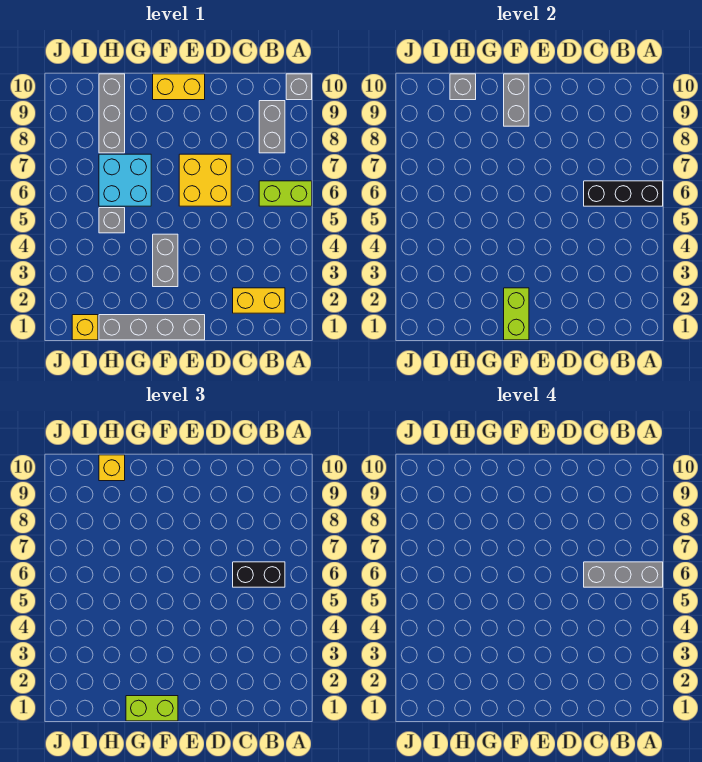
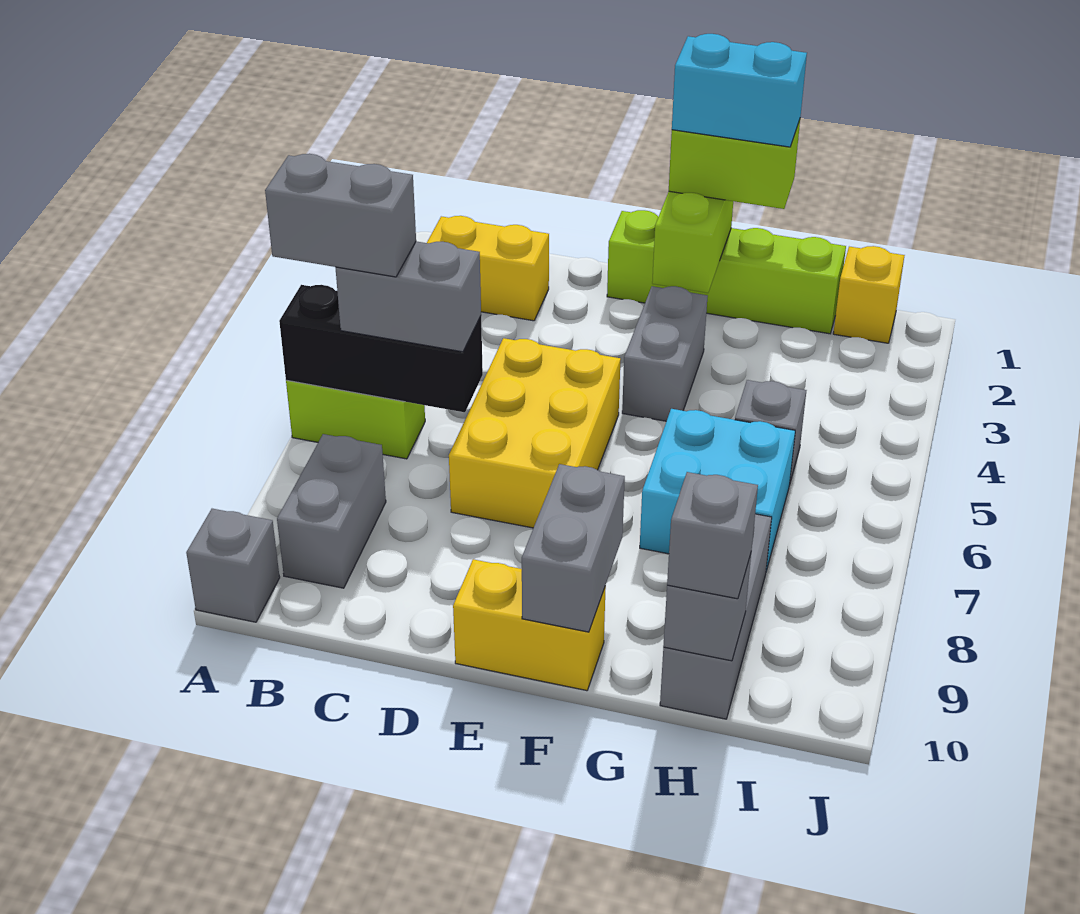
grey brick A6:C6 level 4 -> grey brick A6:B6 level 4
black brick B6:C6 level 3 -> grey brick B6:C6 level 3
yellow brick D6:E7 level 1 -> yellow brick D5:E7 level 1
grey brick E1:H1 level 1 -> lime brick E1:H1 level 1
none -> cyan brick F1:G1 level 4
yellow brick H10 level 3 -> grey brick H10 level 3

